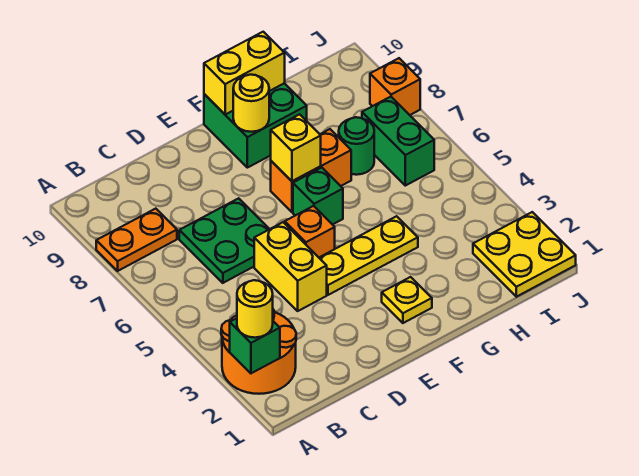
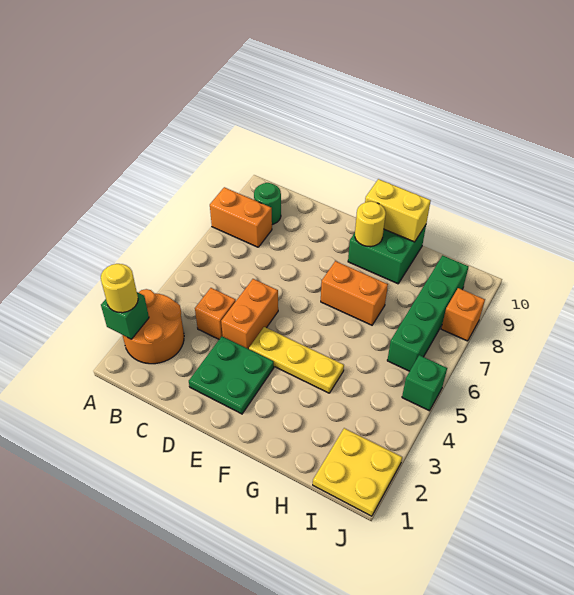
orange plate A8:B8 level 1 -> orange brick A8:B8 level 1
green plate C6:D7 level 1 -> green plate D2:E3 level 1
yellow brick D4:D5 level 1 -> orange brick D4:D5 level 1
orange brick E5 level 1 -> orange brick C4 level 1
yellow plate F2 level 1 -> none
green brick F6 level 1 -> green brick J5 level 1
yellow brick F7 level 2 -> none
green round brick H7 level 1 -> green round brick B9 level 1
green brick I6:I7 level 1 -> green brick I6:I9 level 1

